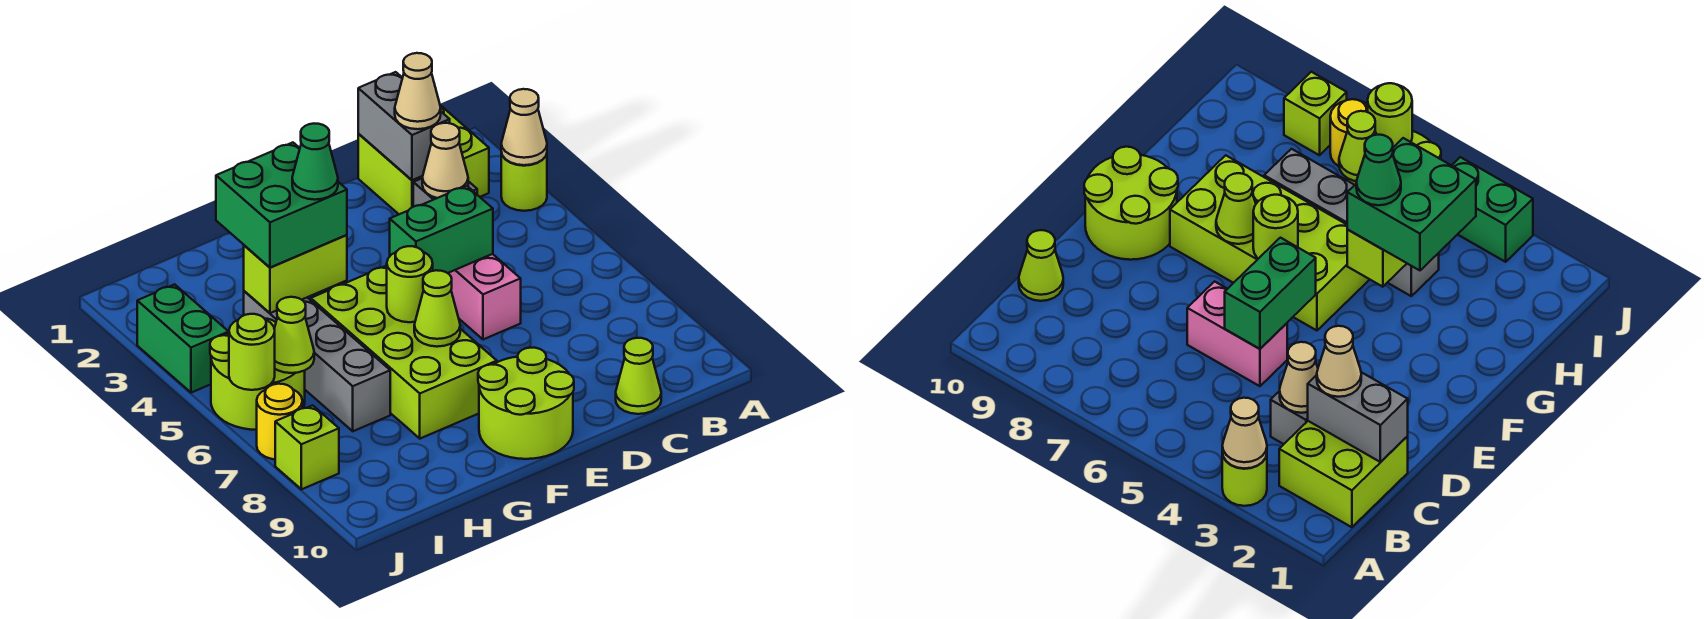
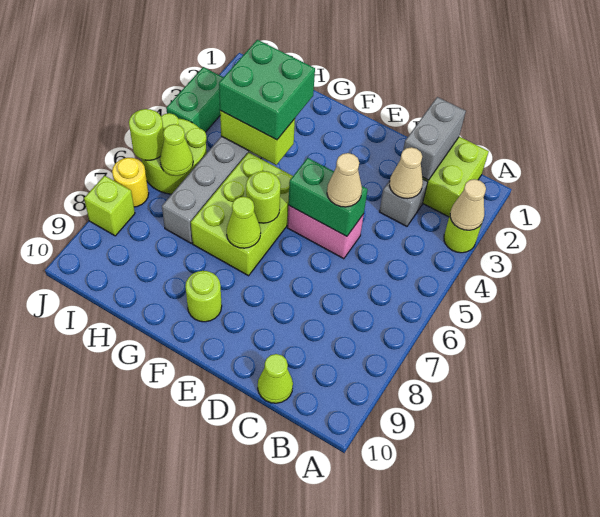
tan cone C2 level 3 -> tan cone D5 level 3
pink brick D5:D6 level 1 -> pink brick D5:E5 level 1
lime round brick E9:F10 level 1 -> lime round brick F9 level 1
lime brick F5:G8 level 1 -> lime brick F5:G7 level 1
green cone G4 level 4 -> none

